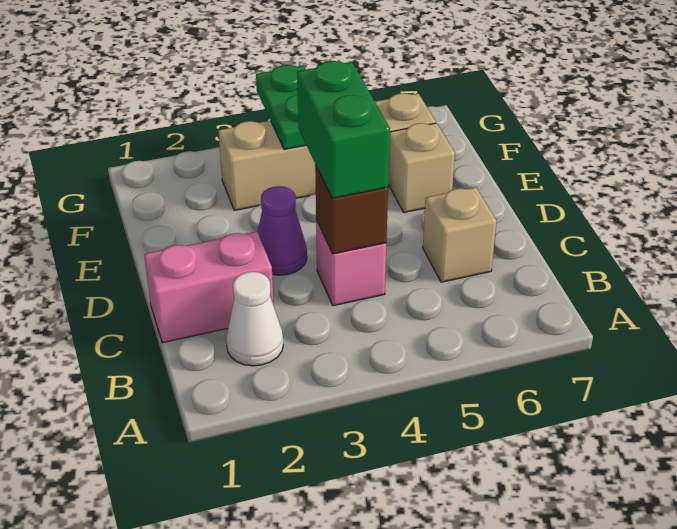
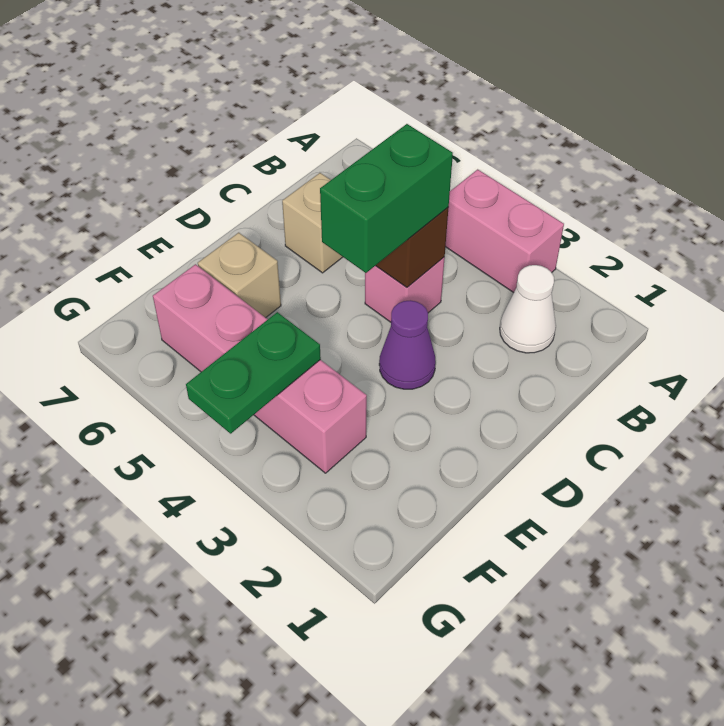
pink brick C1:C2 level 1 -> pink brick A3:A4 level 1
tan brick F3:F6 level 1 -> pink brick F3:F6 level 1

